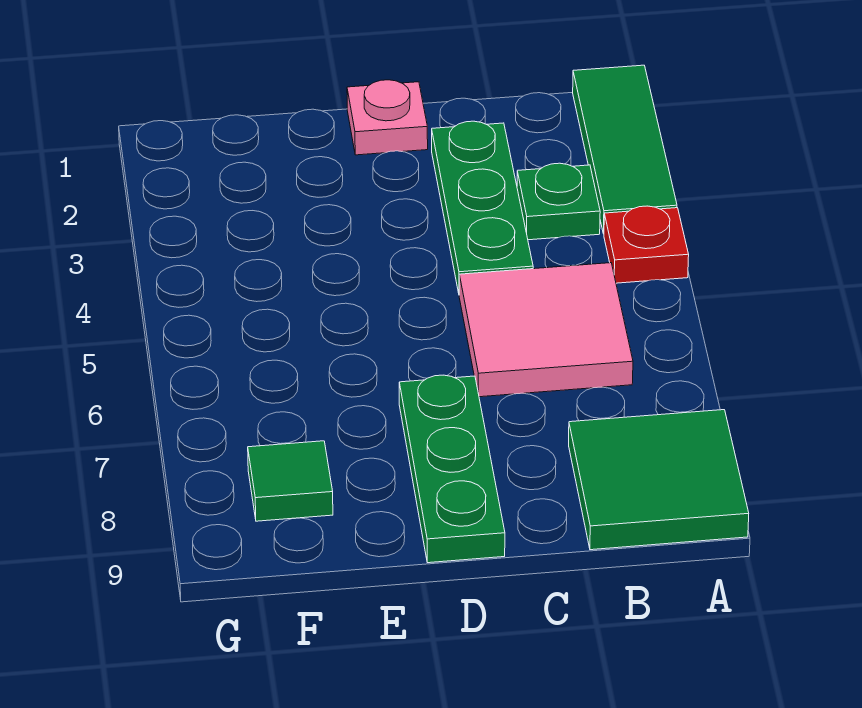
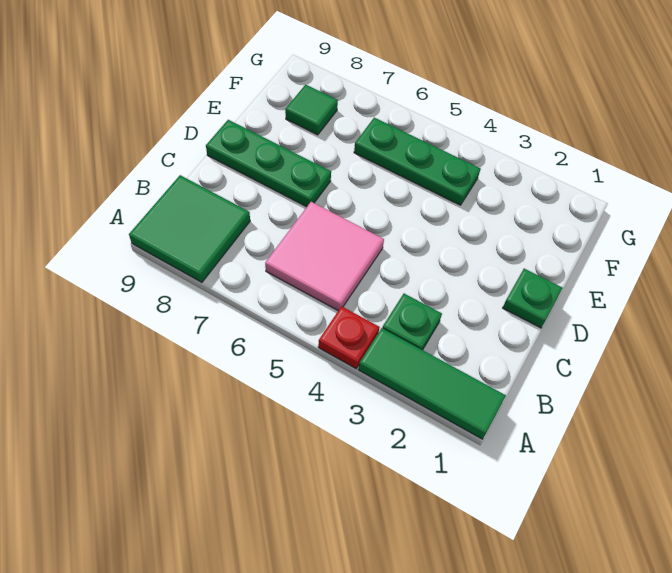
green plate C2:C4 level 1 -> green plate F4:F6 level 1
pink plate D1 level 1 -> green plate D1 level 1

